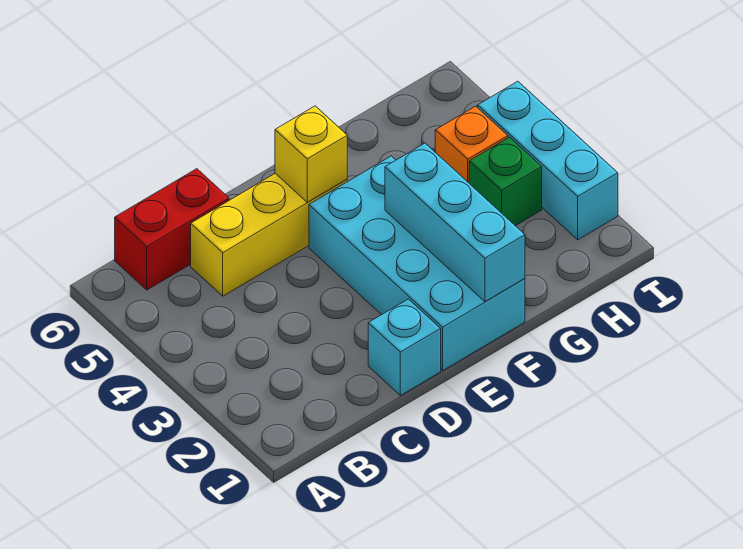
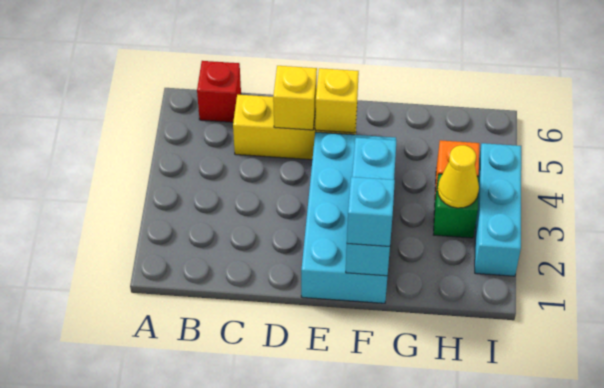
red brick B6:C6 level 1 -> red brick B6 level 1
cyan brick D1 level 1 -> cyan brick F1 level 3
none -> yellow brick D5 level 2
none -> yellow cone H3 level 2

